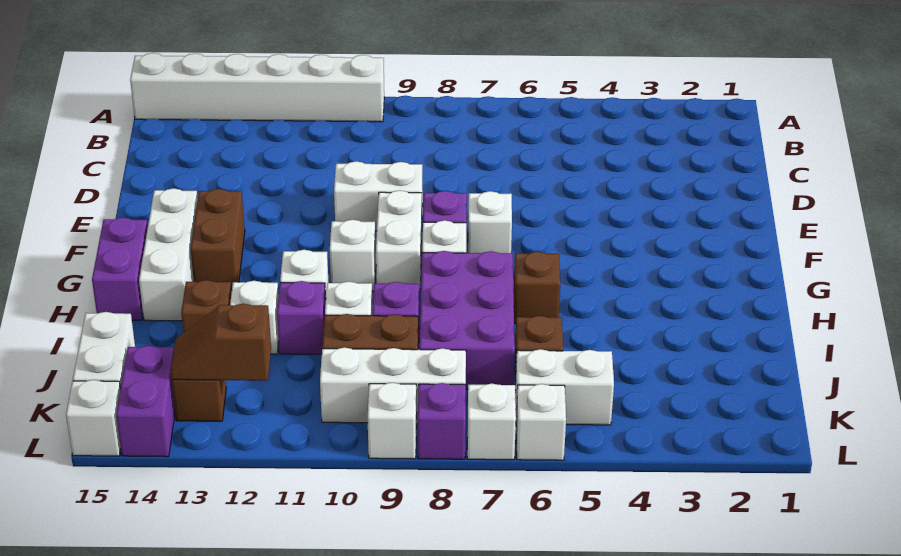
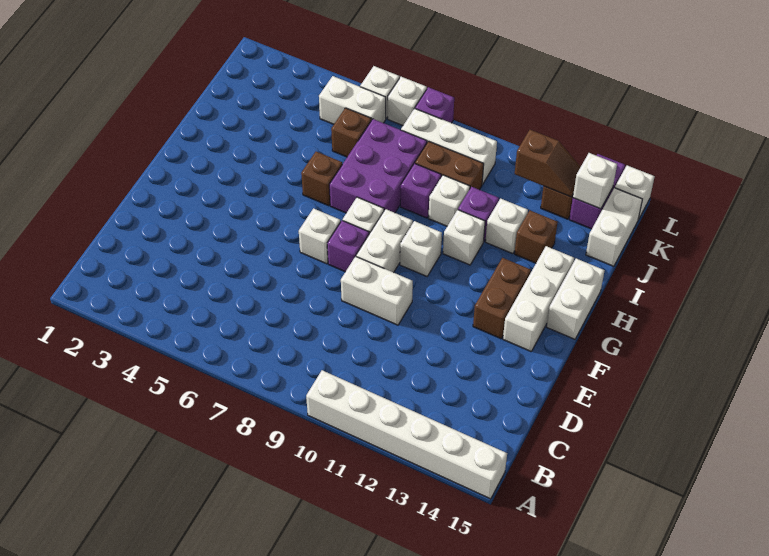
purple brick G15:H15 level 1 -> white brick G15:H15 level 1
white brick L9 level 1 -> white brick K14 level 2

